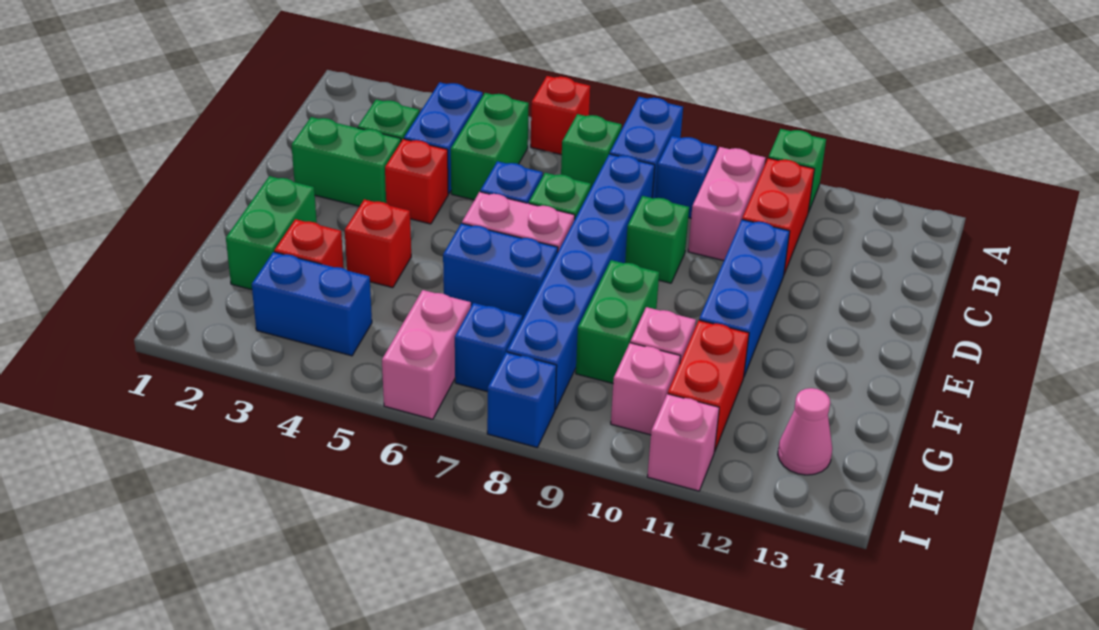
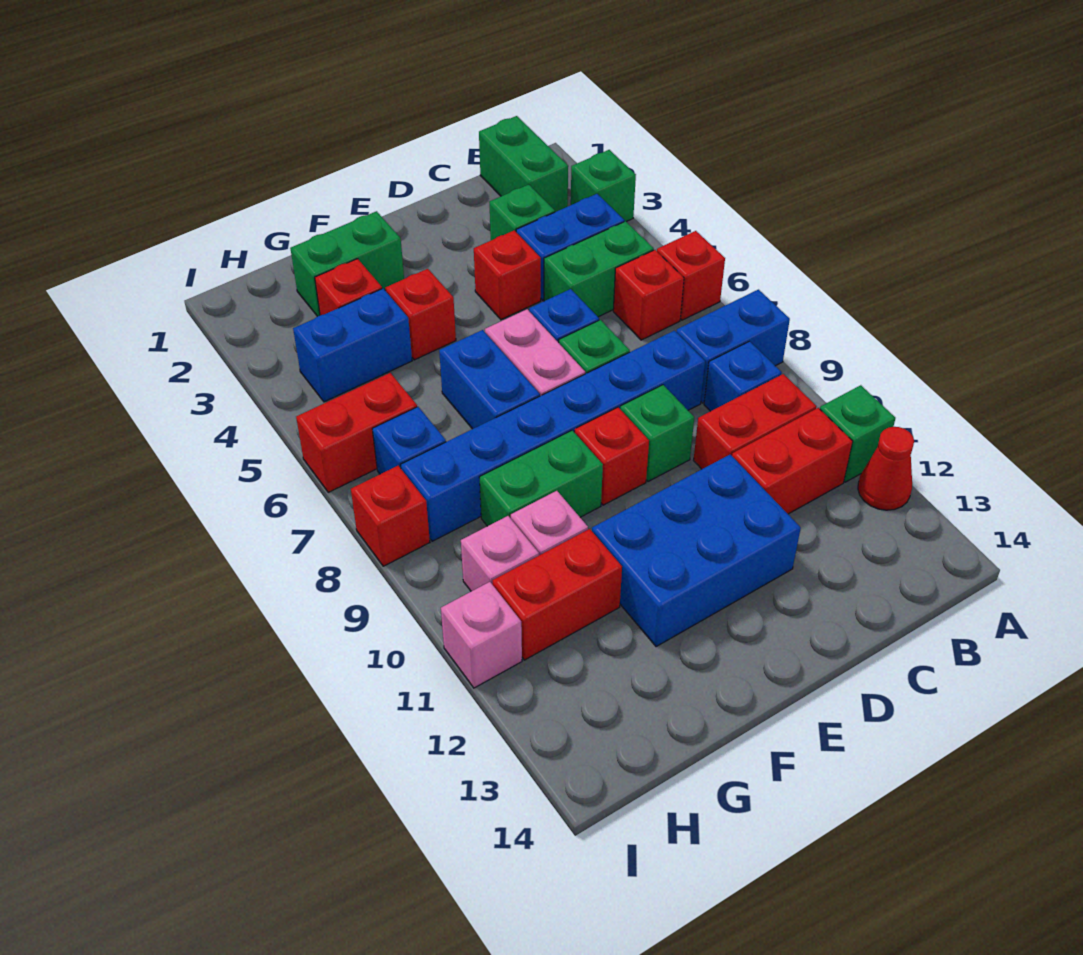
none -> red cone A12 level 1
none -> red brick B6 level 1
green brick B7 level 1 -> green brick A3 level 1
pink brick B10:C10 level 1 -> red brick B10:C10 level 1
green brick D2:D3 level 1 -> green brick B1:B2 level 1
blue brick D11:F11 level 1 -> blue brick D11:F12 level 1
none -> red brick E9 level 1
blue brick H3:H4 level 1 -> blue brick G4:H4 level 1
pink brick H6:I6 level 1 -> red brick H6:I6 level 1
pink cone H13 level 1 -> none
blue brick I8 level 1 -> red brick I8 level 1

